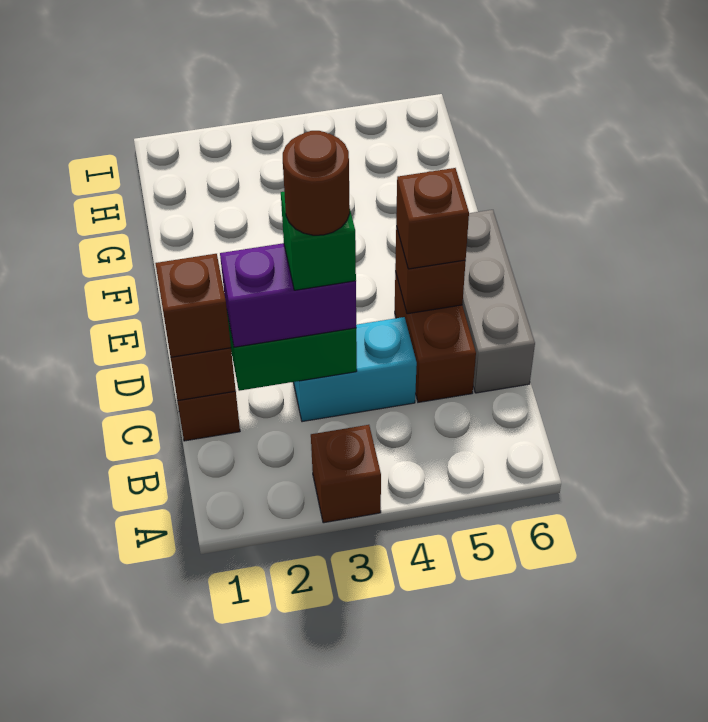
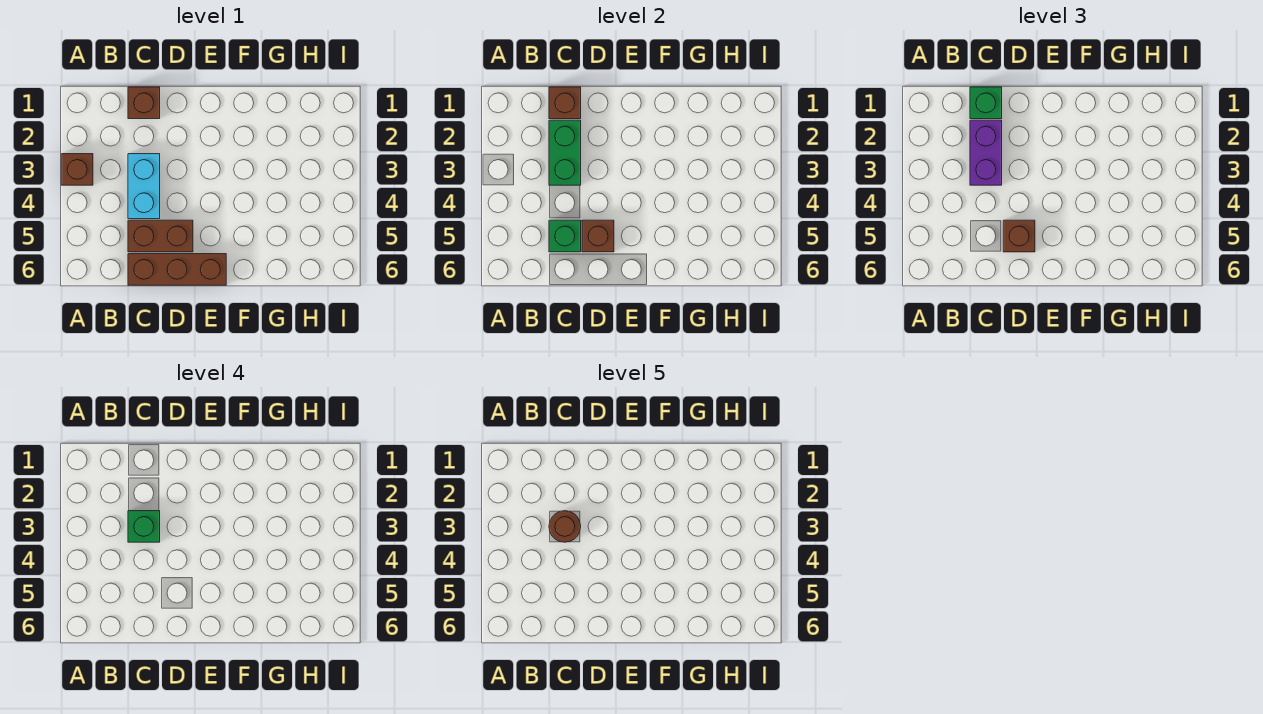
brown brick C1 level 3 -> green brick C1 level 3
none -> green brick C5 level 2
grey brick C6:E6 level 1 -> brown brick C6:E6 level 1

